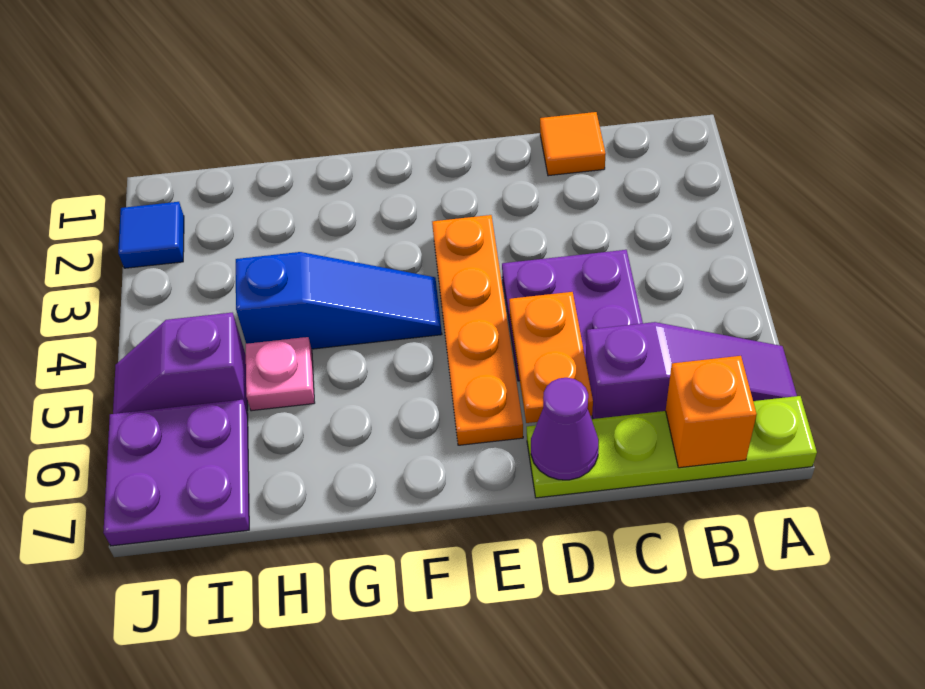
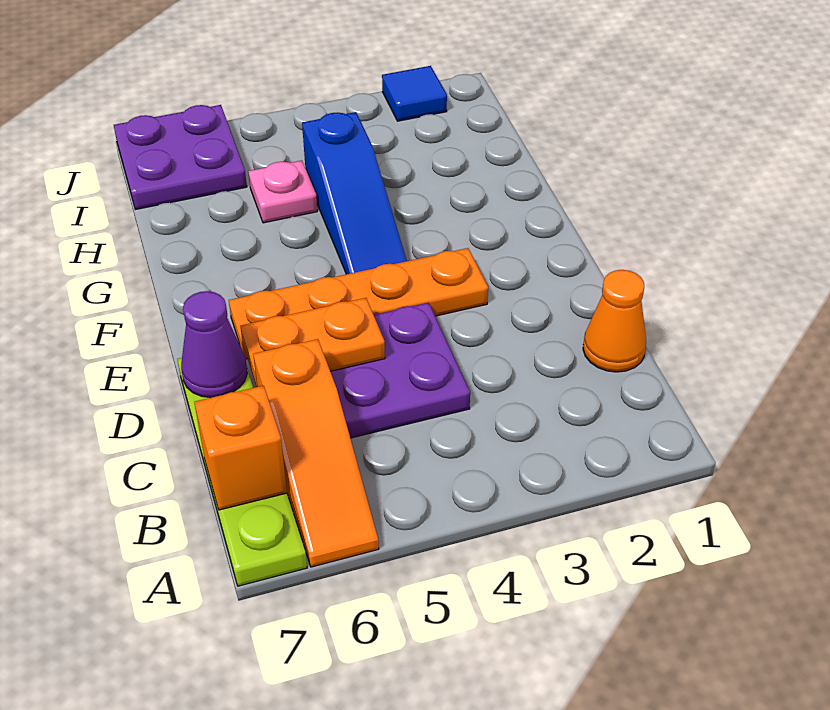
purple slope A6:C6 level 1 top C -> orange slope A6:C6 level 1 top C
orange tile C1 level 1 -> orange cone C1 level 1
purple slope I5:J5 level 1 top I -> none

